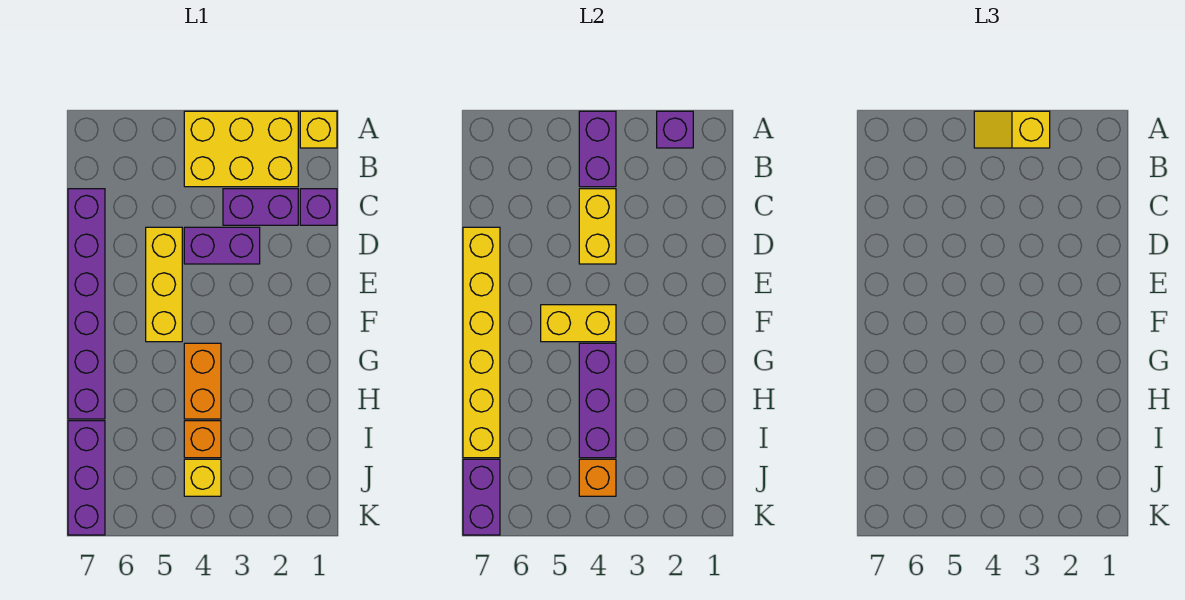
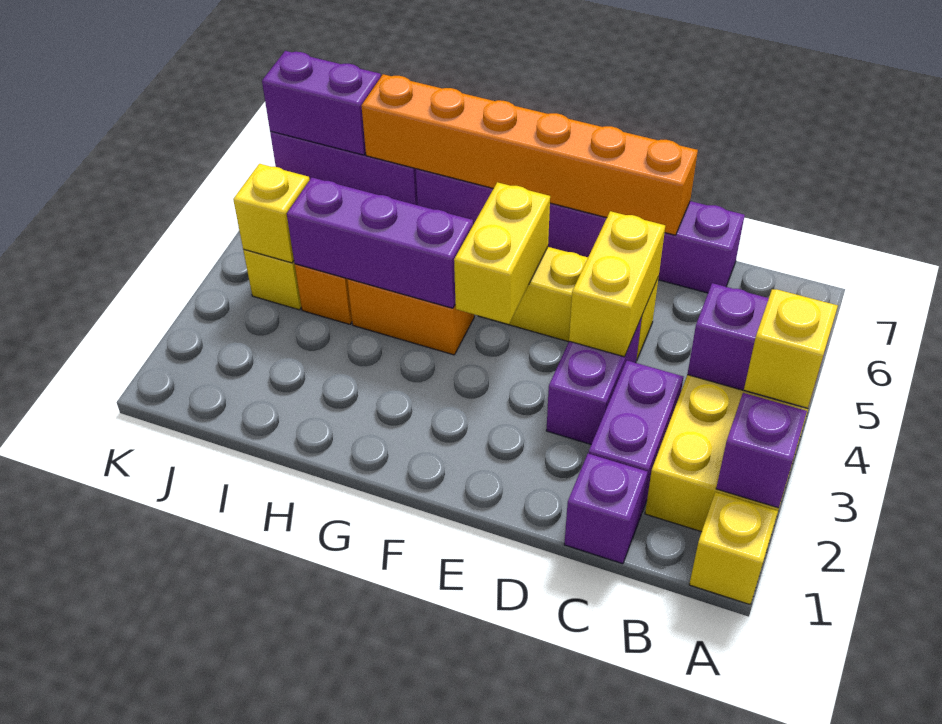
yellow brick C4:D4 level 2 -> yellow brick D4:D5 level 2
yellow brick D7:I7 level 2 -> orange brick D7:I7 level 2
orange brick J4 level 2 -> yellow brick J4 level 2

